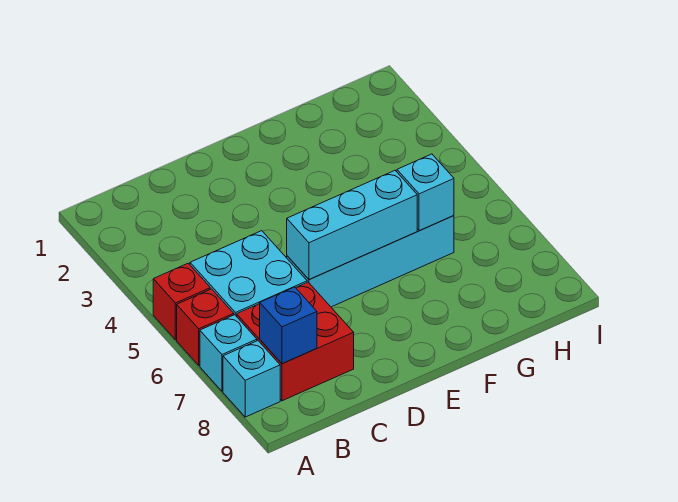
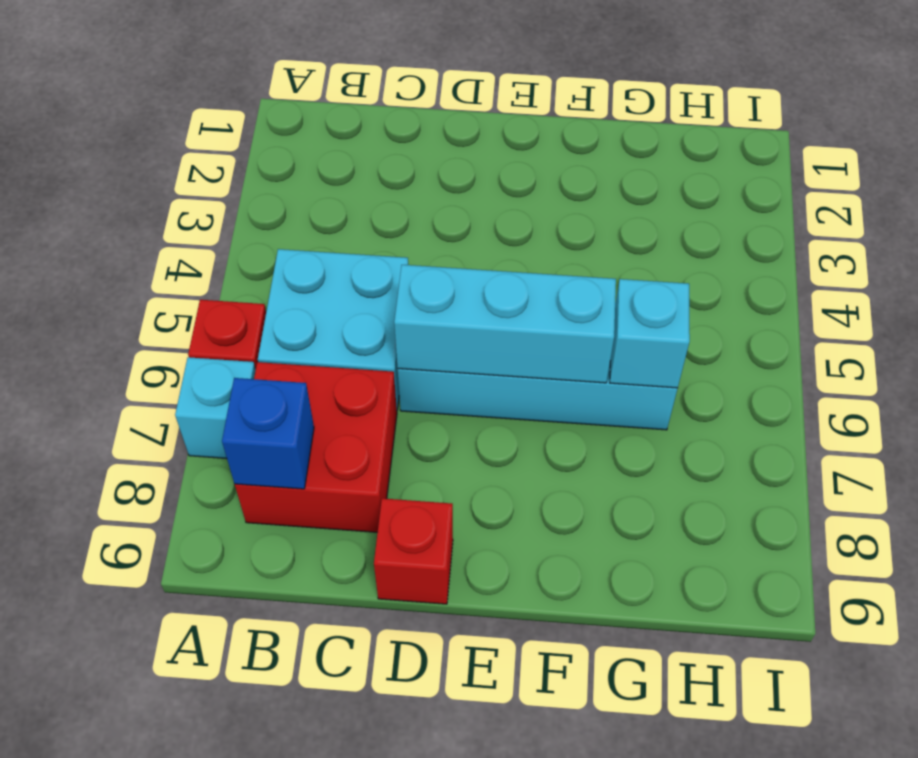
red brick A5 level 1 -> red brick D9 level 1
cyan brick A8 level 1 -> none

